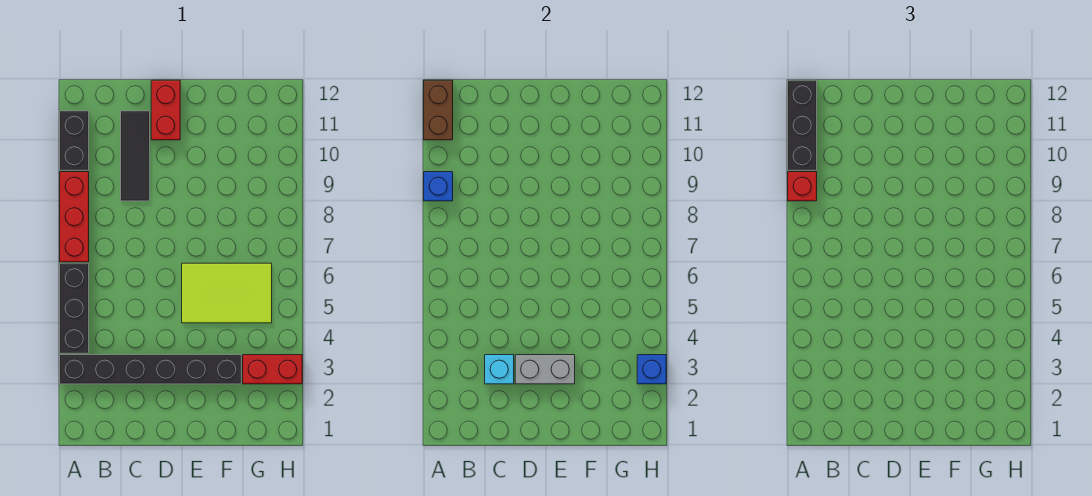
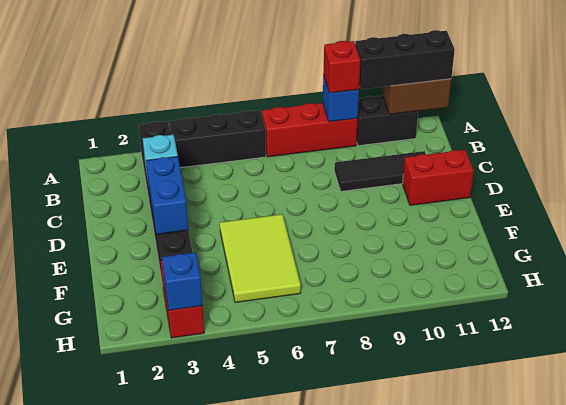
grey brick D3:E3 level 2 -> blue brick D3:E3 level 2

